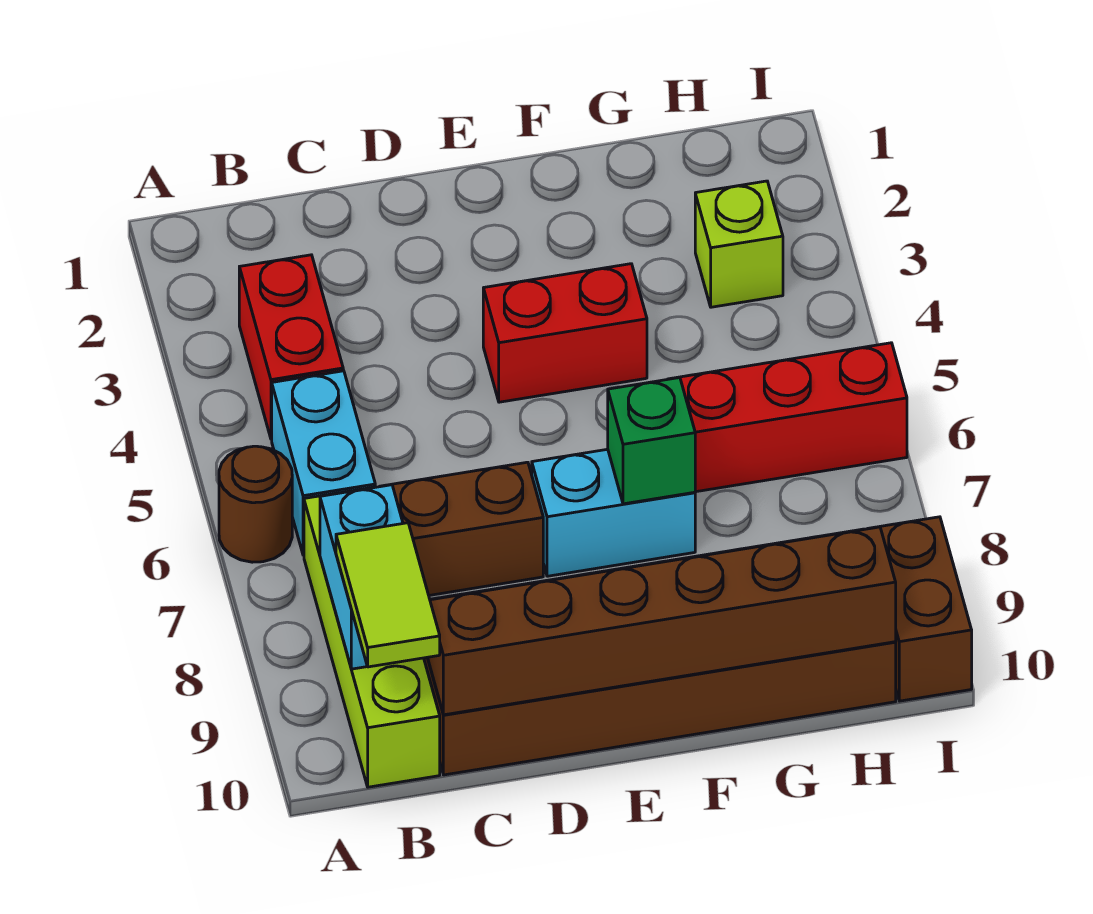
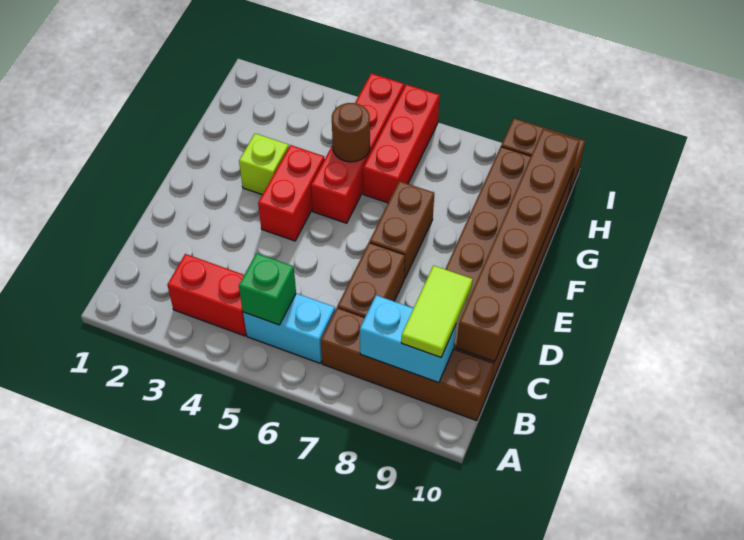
brown round brick A6 level 1 -> brown round brick G5 level 2
lime brick B7:B10 level 1 -> brown brick B7:B10 level 1
lime tile B9:B10 level 3 -> lime tile B9:C9 level 3
cyan brick E7:F7 level 1 -> brown brick E7:F7 level 1
none -> red brick F5:I5 level 1
green brick F7 level 2 -> green brick B5 level 2
lime brick H3 level 1 -> lime brick F3 level 1

